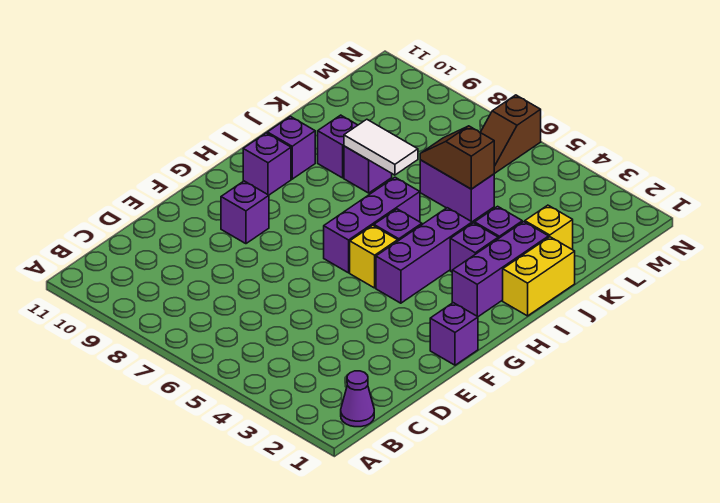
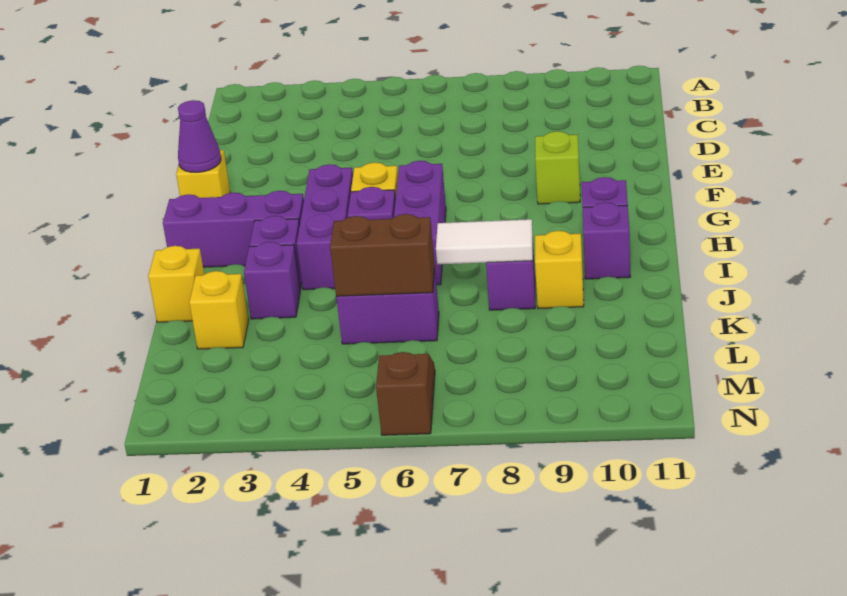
purple cone B1 level 1 -> purple cone F1 level 2
purple brick F1 level 1 -> yellow brick F1 level 1
purple brick F9 level 1 -> lime brick F9 level 1
purple brick H2:J2 level 1 -> purple brick H1:H3 level 1
yellow brick I1:J1 level 1 -> yellow brick J1 level 1
purple brick J9 level 1 -> yellow brick J9 level 1
brown slope K5:K6 level 2 top 5 -> brown brick K5:K6 level 2

